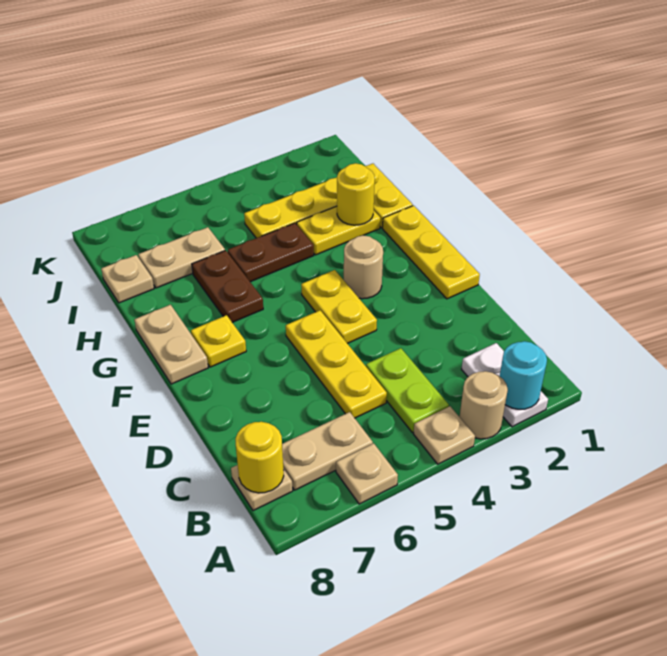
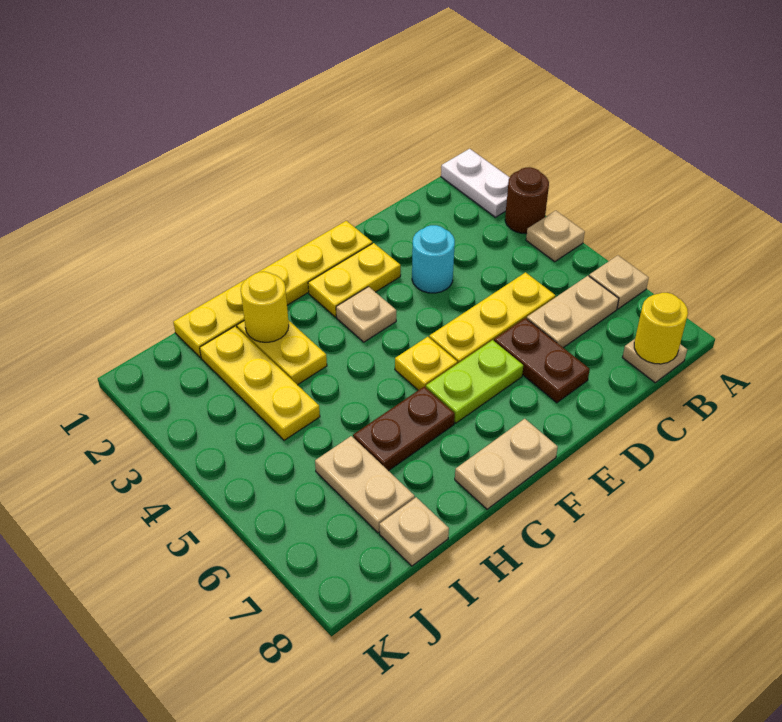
white plate A2:B2 level 1 -> white plate A1:A2 level 1
cyan round brick A2 level 2 -> cyan round brick D3 level 1
tan round brick A3 level 1 -> brown round brick A3 level 1
lime plate B4:C4 level 1 -> lime plate E6:F6 level 1
tan plate B6:B7 level 1 -> tan plate B6:C6 level 1
yellow plate E4:F4 level 1 -> yellow plate E2:F2 level 1
tan round brick F3 level 1 -> tan plate F3 level 1
yellow plate F7 level 1 -> yellow plate F5 level 1
brown plate H4:H5 level 1 -> brown plate D6:D7 level 1

